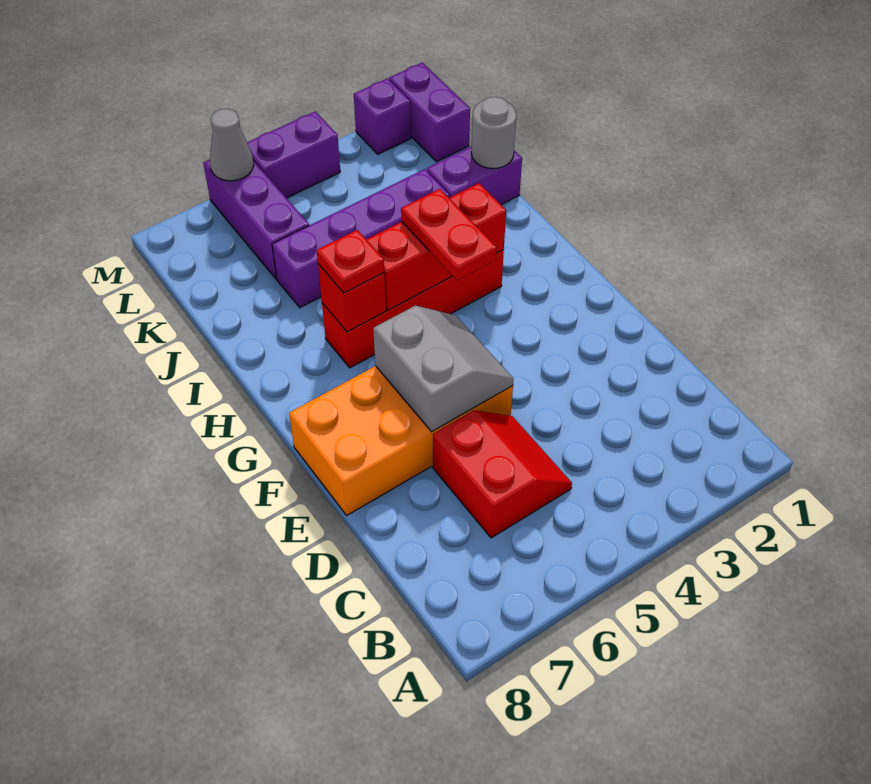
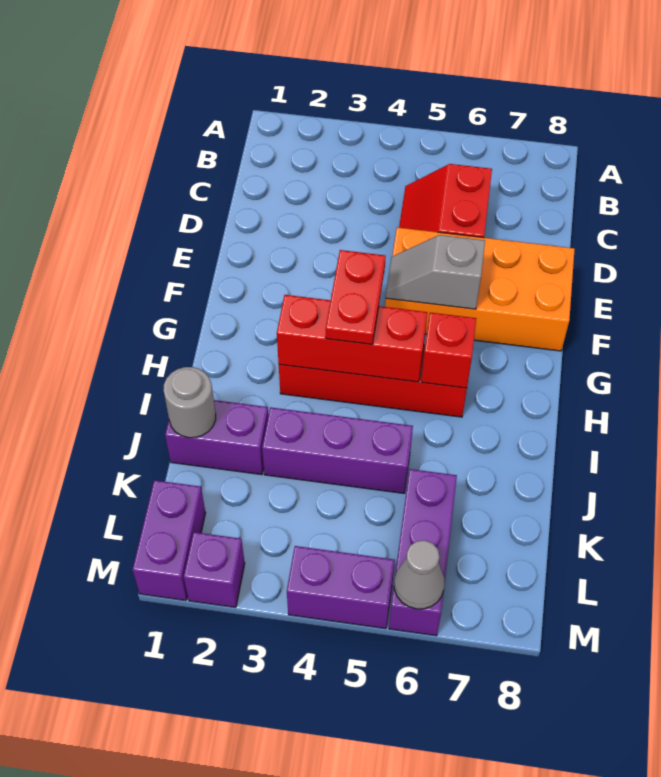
grey slope E5:F6 level 2 top 6 -> grey slope F5:F6 level 2 top 6
red plate H6 level 3 -> none
purple brick J3:J6 level 1 -> purple brick J3:J5 level 1

